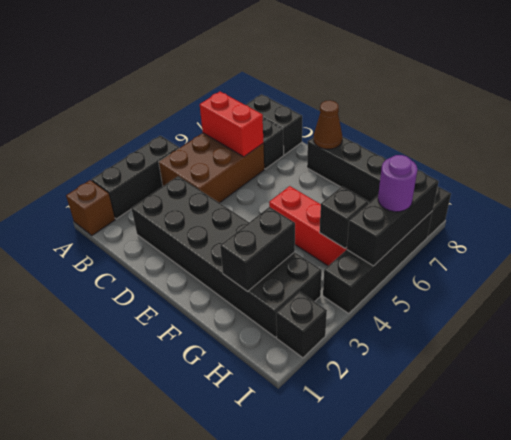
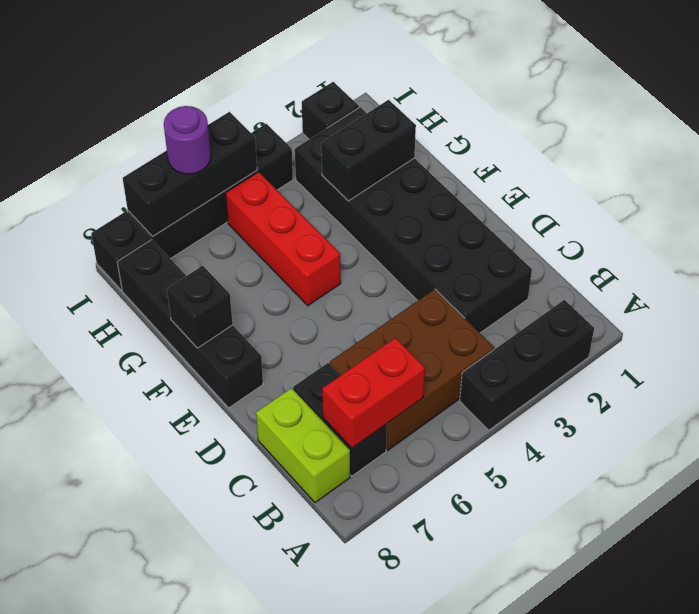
brown brick A1 level 1 -> none
red brick B6:C6 level 2 -> red brick B6:B7 level 2
black brick B8:C8 level 1 -> lime brick B8:C8 level 1
brown cone E8 level 2 -> none
black brick H5 level 2 -> black brick F8 level 2

